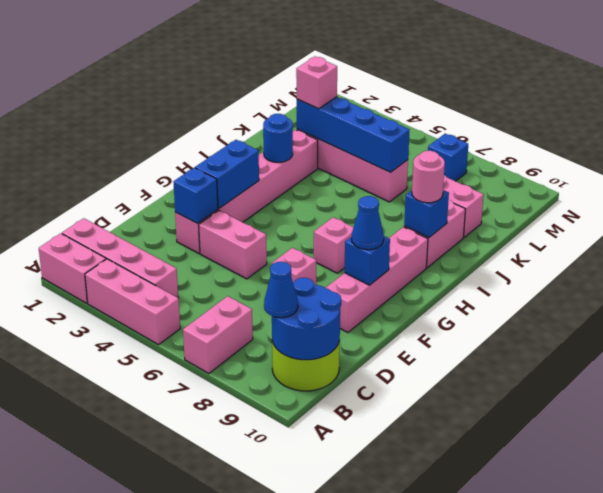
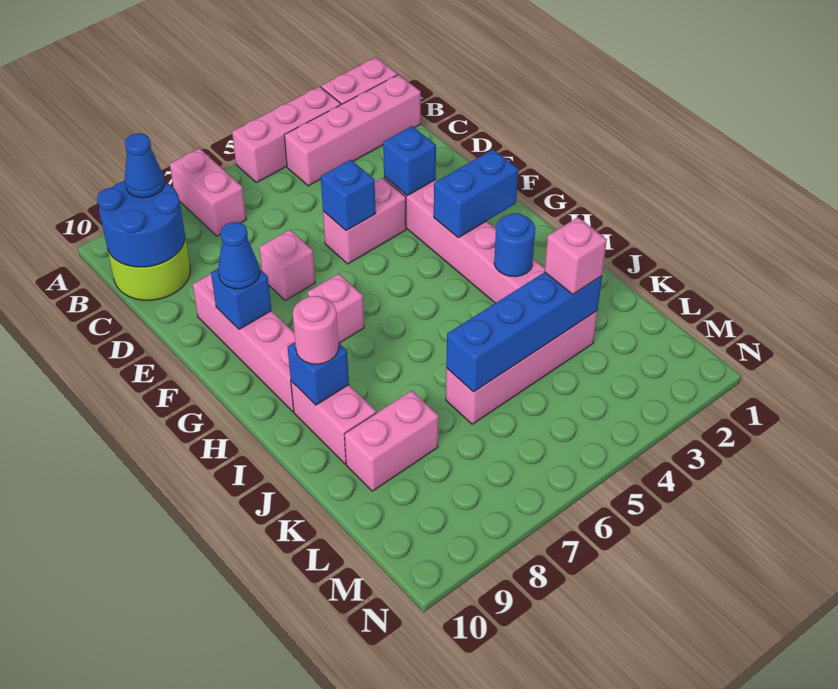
blue brick F3:G3 level 2 -> blue brick G2:G3 level 2
blue brick M7 level 1 -> blue brick E5 level 2

